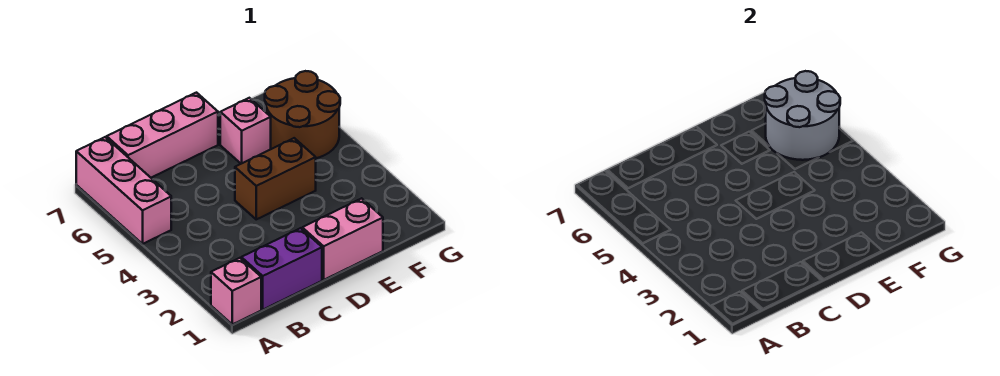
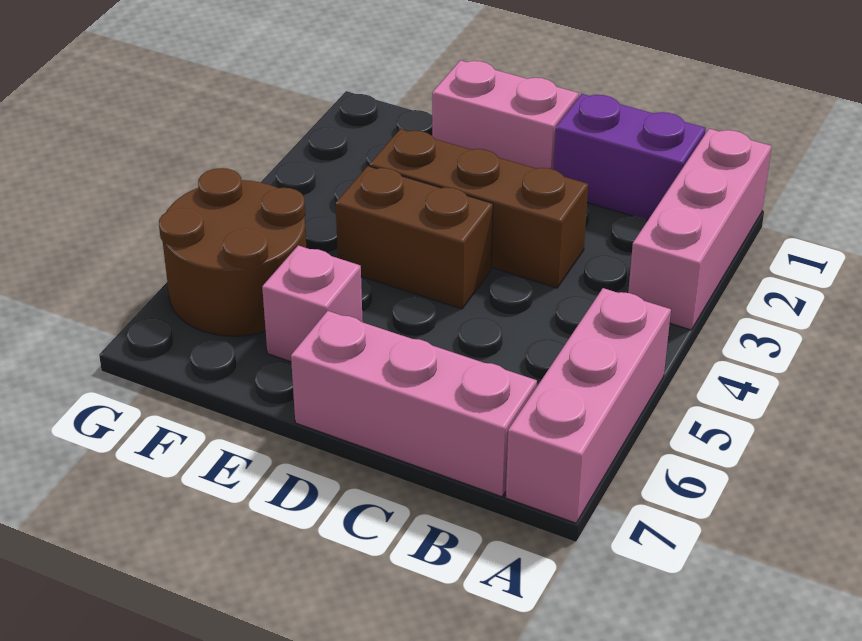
pink brick A1 level 1 -> pink brick A1:A3 level 1
none -> brown brick C3:E3 level 1
grey round brick F5:G6 level 2 -> none

